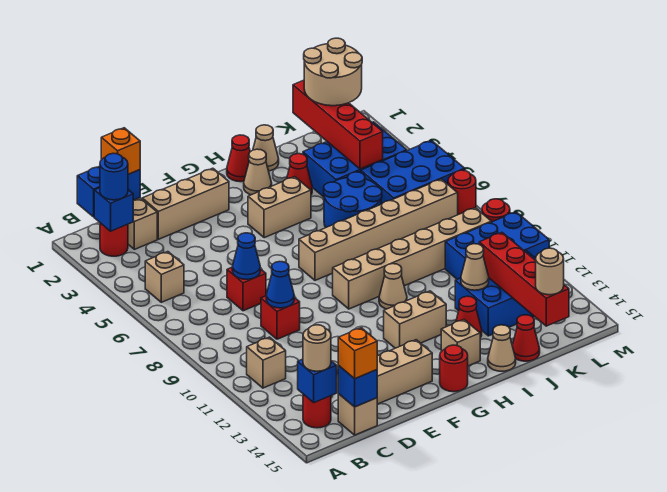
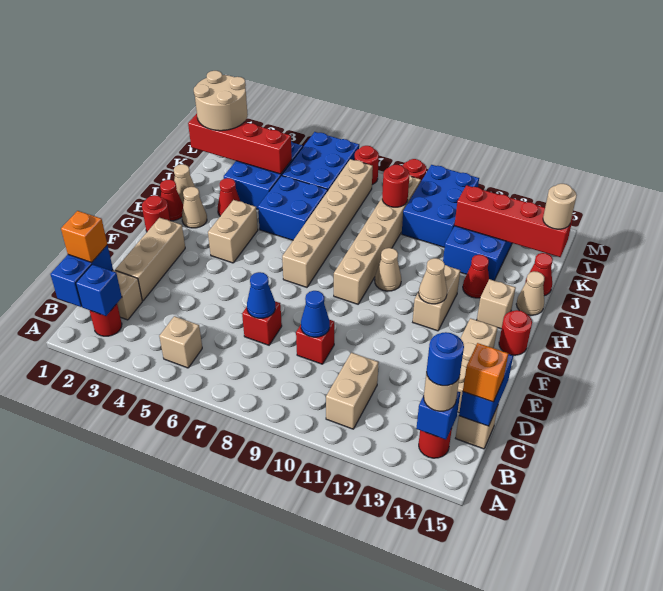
blue round brick B2 level 3 -> blue round brick B14 level 4
tan brick B11 level 1 -> tan brick B11:C11 level 1
blue brick C15 level 2 -> blue brick C15:D15 level 2
none -> red round brick G1 level 1
blue round brick I5:J6 level 1 -> blue brick I5:J6 level 1
tan cone J12 level 2 -> tan cone G12 level 2
none -> red round brick K9 level 2

